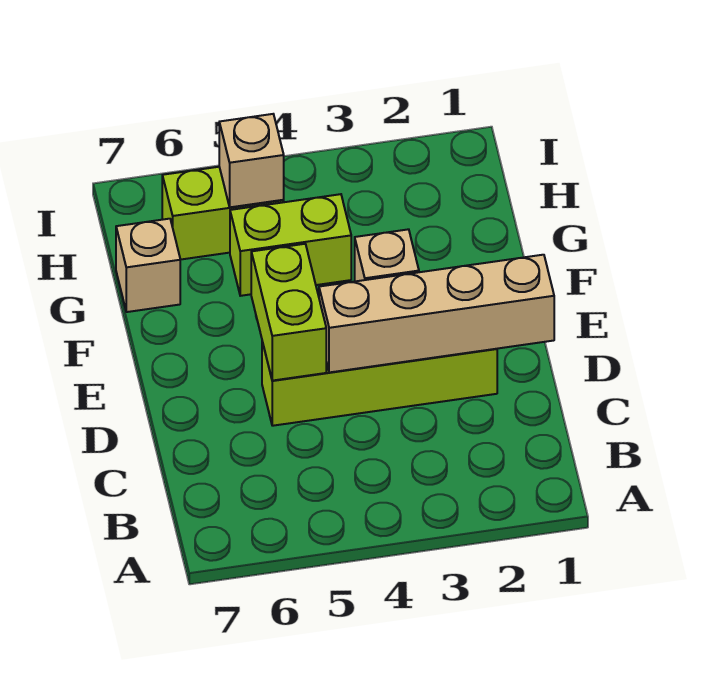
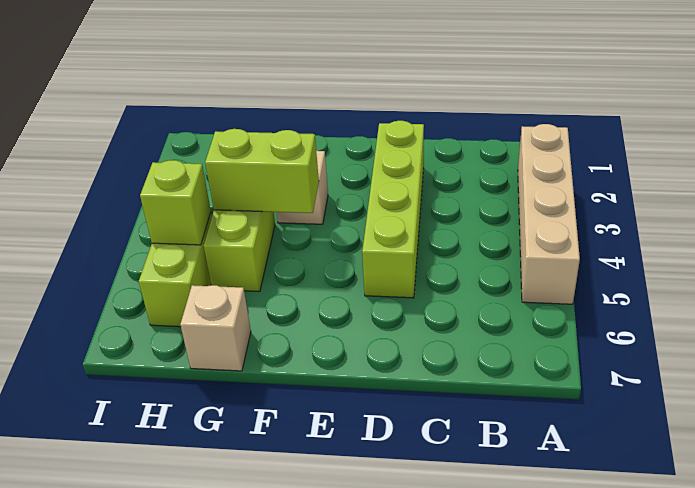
tan brick D1:D4 level 2 -> tan brick A2:A5 level 1
lime brick D5:E5 level 2 -> lime brick F4:G4 level 2
tan brick H5 level 2 -> lime brick H5 level 2

